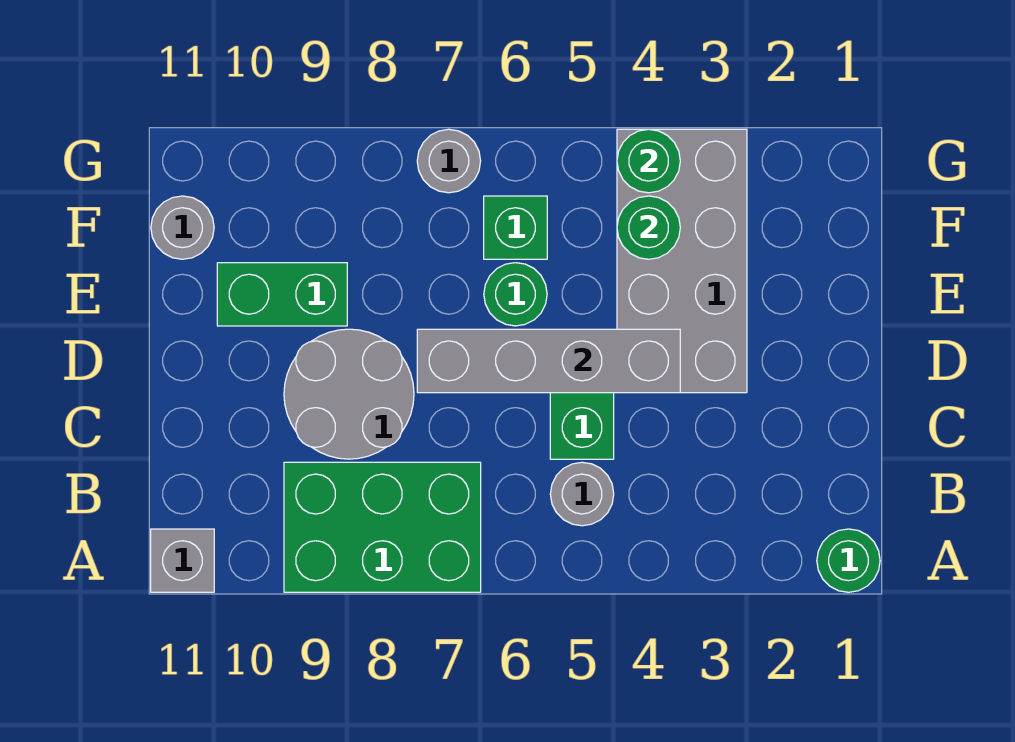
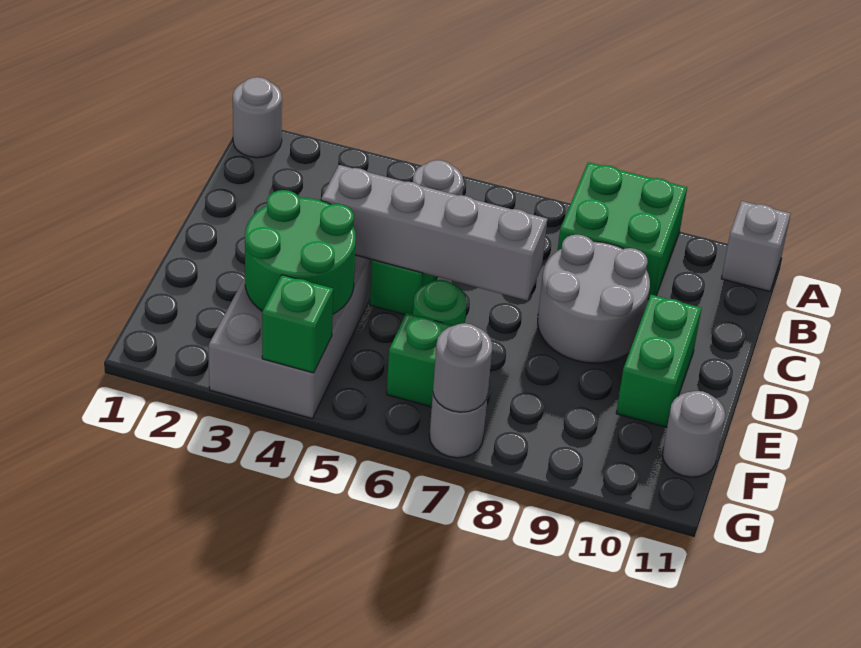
green round brick A1 level 1 -> grey round brick A1 level 1
green brick A7:B9 level 1 -> green brick A8:B9 level 1
green brick E9:E10 level 1 -> green brick D10:E10 level 1
green round brick F4 level 2 -> green round brick E3:F4 level 2
green round brick G4 level 2 -> green brick G4 level 2
none -> grey round brick G7 level 2

